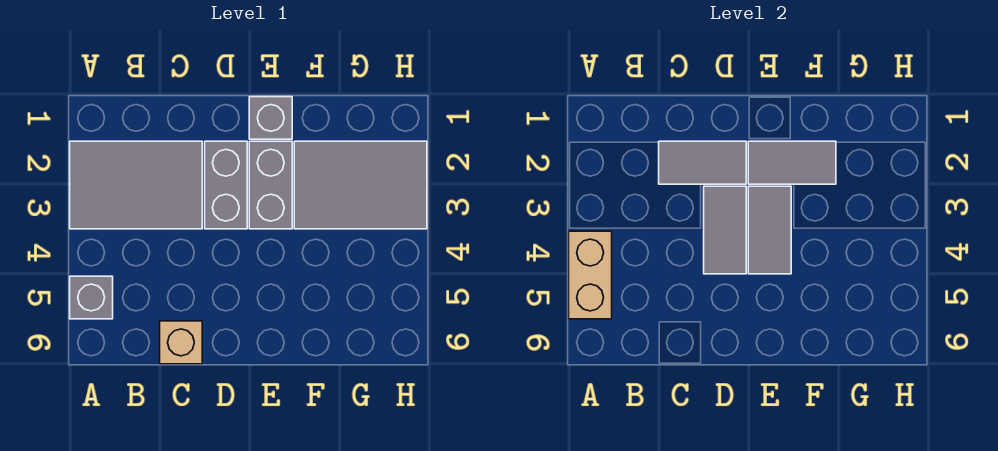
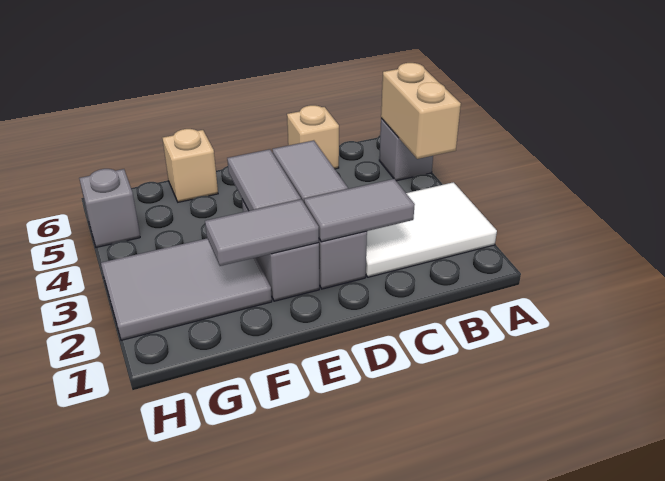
grey tile A2:C3 level 1 -> white tile A2:C3 level 1
grey brick E1 level 1 -> grey brick H5 level 1
none -> tan brick F6 level 1

